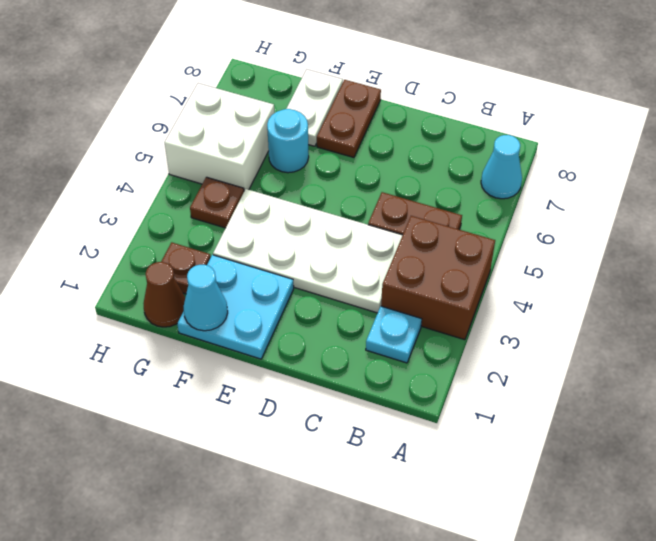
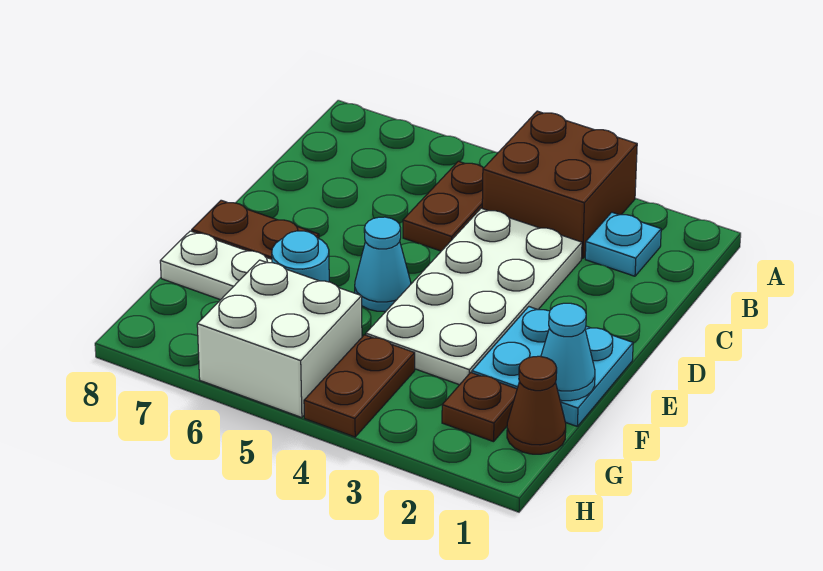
cyan cone A7 level 1 -> cyan cone E5 level 1
brown plate G4 level 1 -> brown plate G4:H4 level 1

